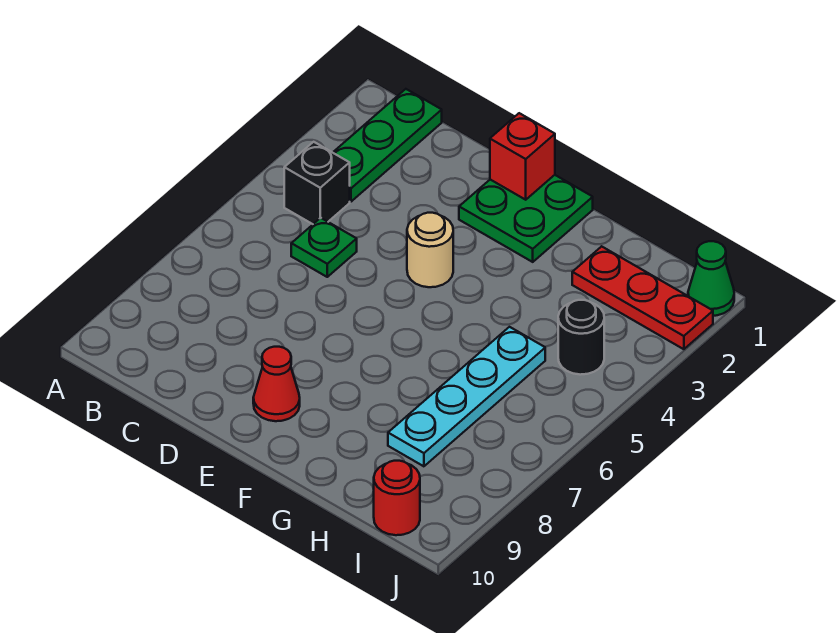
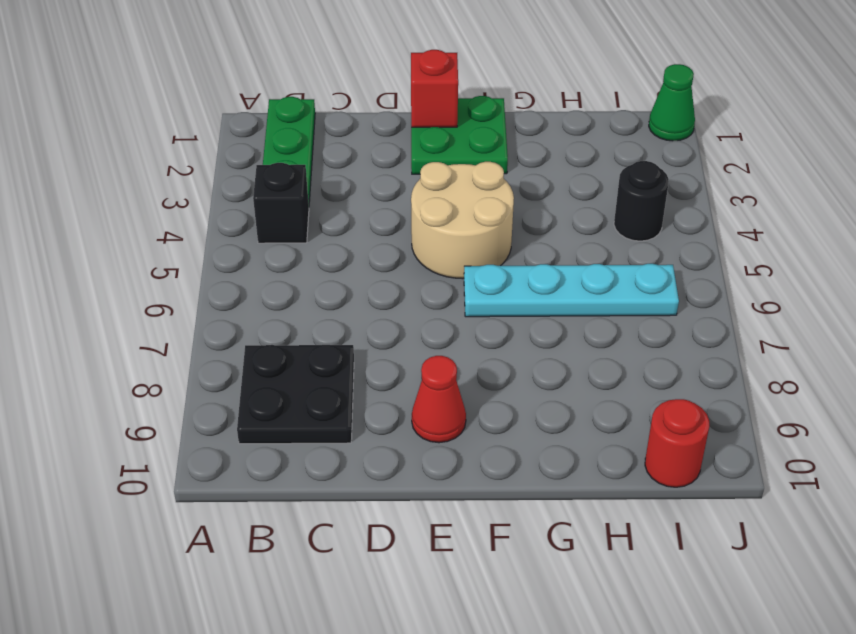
none -> black plate B8:C9 level 1
green plate C5 level 1 -> none
tan round brick E4 level 1 -> tan round brick E4:F5 level 1
red plate H2:J2 level 1 -> none
cyan plate H5:H8 level 1 -> cyan plate F6:I6 level 1

